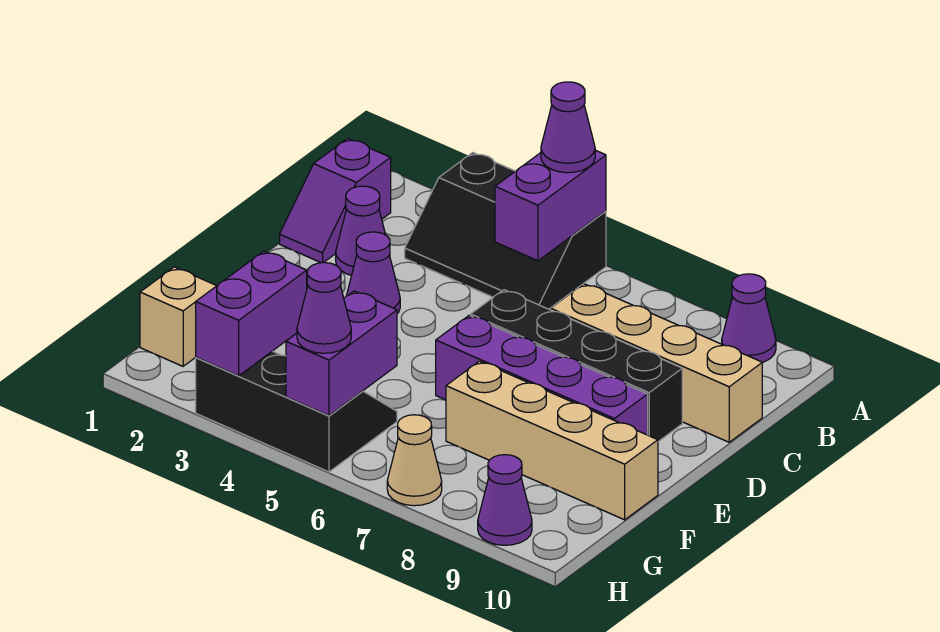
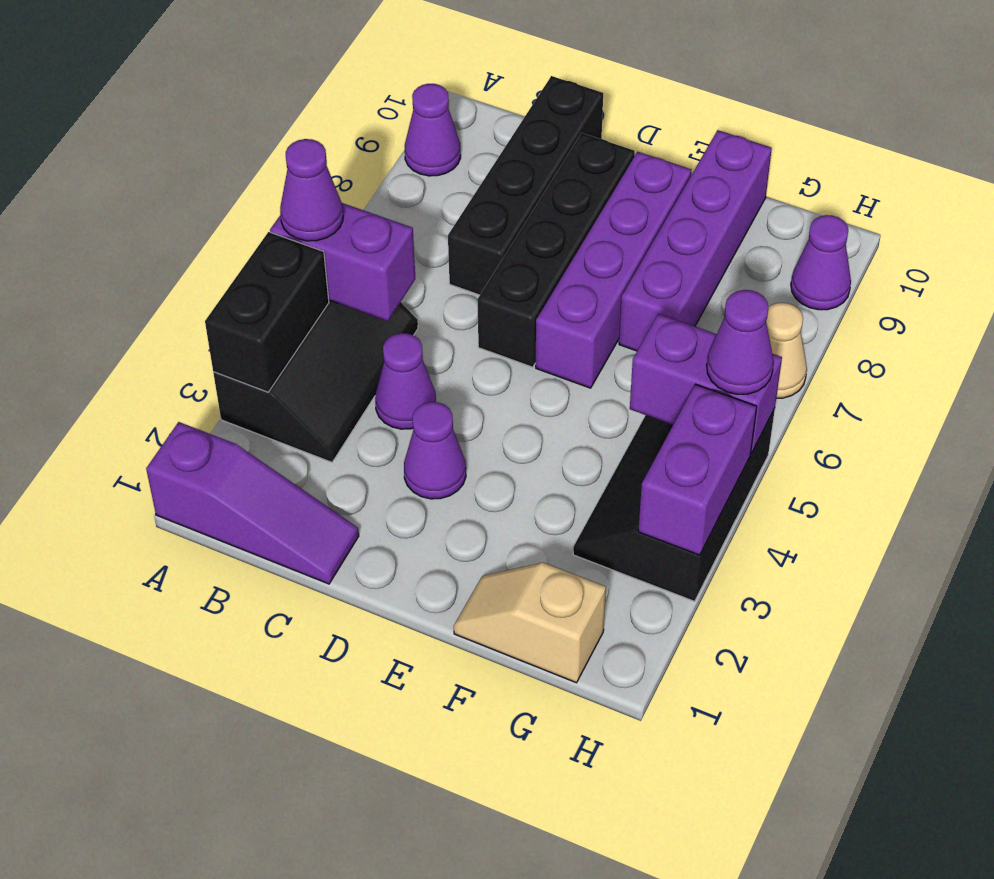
none -> black brick A3:A4 level 2
purple slope B1:C1 level 1 top B -> purple slope A1:C1 level 1 top A
purple cone C2 level 1 -> purple cone C4 level 1
tan brick C7:C10 level 1 -> black brick C7:C10 level 1
tan brick F7:F10 level 1 -> purple brick F7:F10 level 1
purple brick G3:H3 level 2 -> purple brick H3:H4 level 2

